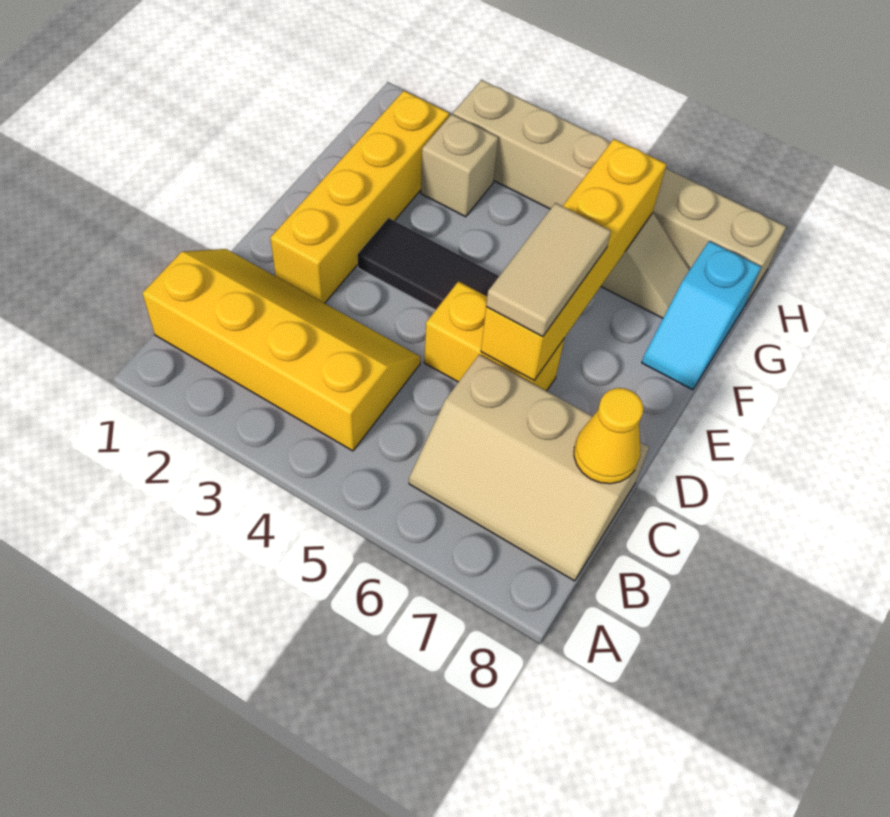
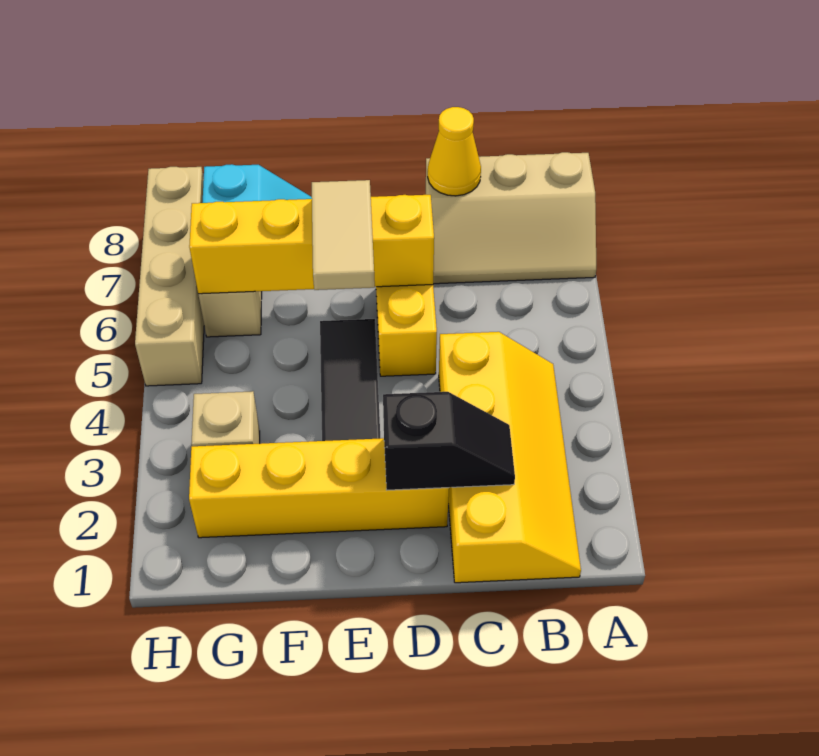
yellow slope B1:C4 level 1 top B -> yellow slope B1:C4 level 1 top C
tan slope B6:C8 level 1 top C -> tan slope A7:C8 level 1 top 8
none -> black slope C2:D2 level 2 top D
tan tile D6:E6 level 3 -> tan tile E5:E6 level 3
tan brick H3:H8 level 1 -> tan brick H5:H8 level 1

